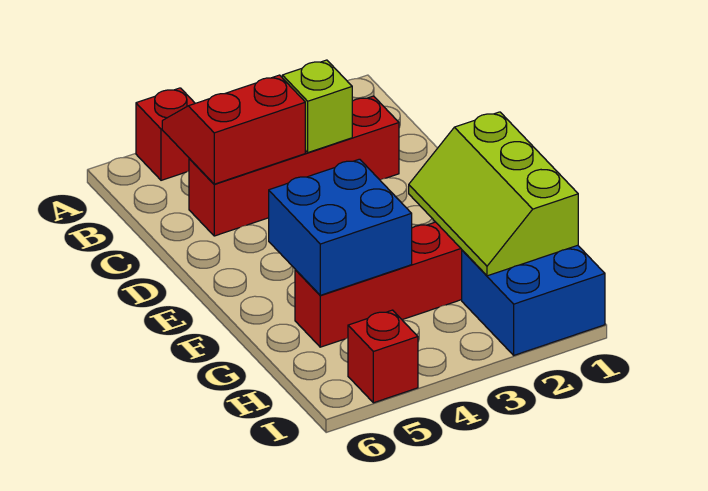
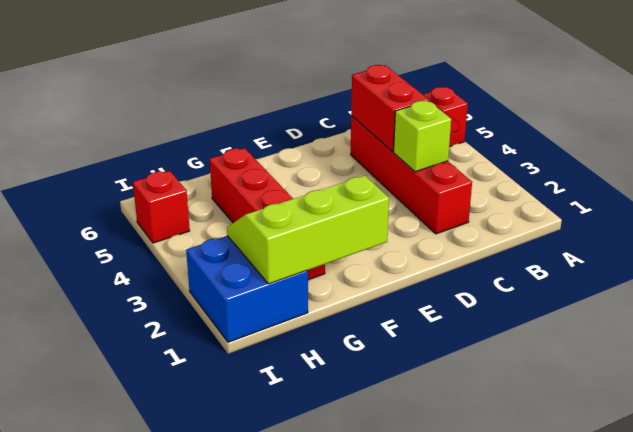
blue brick F4:G5 level 2 -> none

